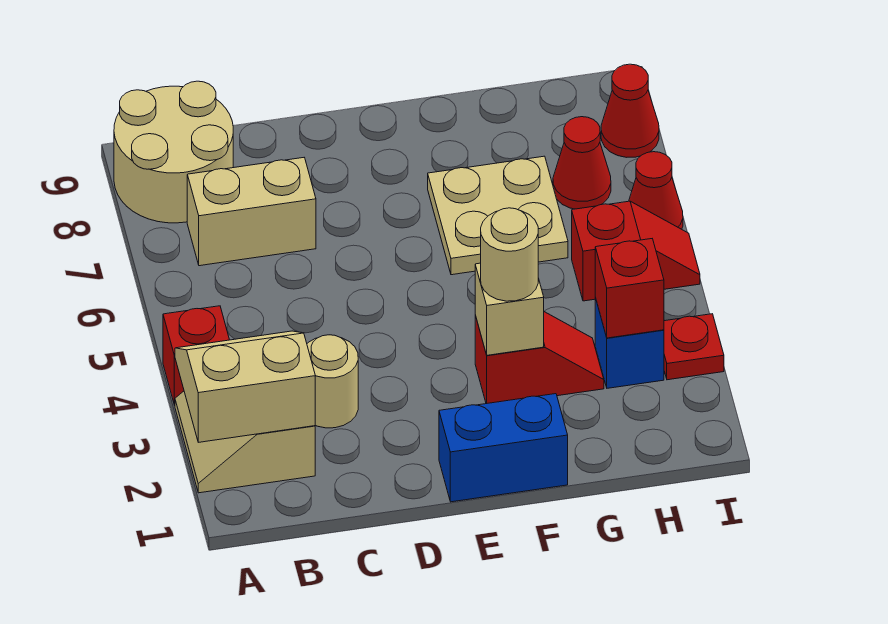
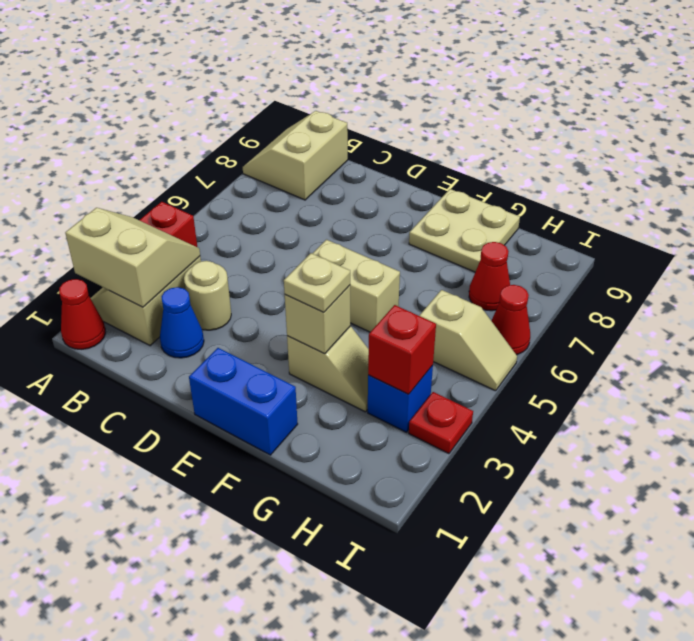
tan round brick A8:B9 level 1 -> tan slope A8:B9 level 1 top B
tan brick B7:C7 level 1 -> tan brick E5:F5 level 1
none -> blue cone C2 level 1
red slope F3:G3 level 1 top F -> tan slope F3:G3 level 1 top F
tan round brick F3 level 3 -> tan plate F3 level 3
tan plate F6:G7 level 1 -> tan plate F8:G9 level 1
red slope H5:I5 level 1 top H -> tan slope H5:I5 level 1 top H
red cone I8 level 1 -> red cone A1 level 1

